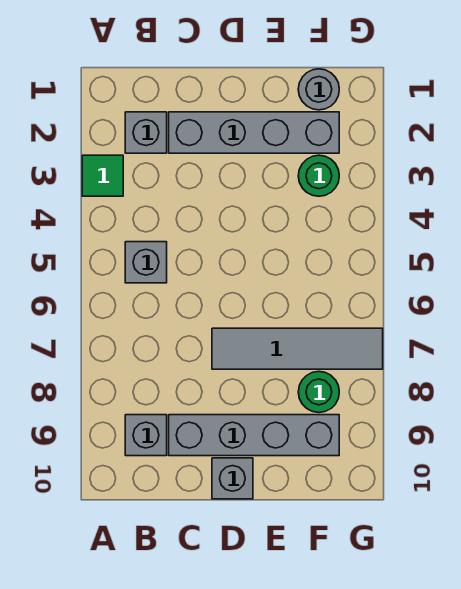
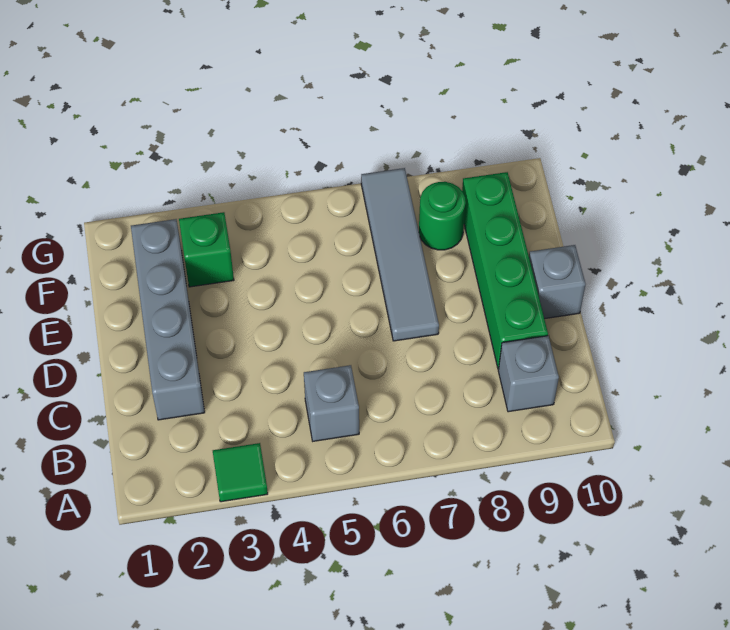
grey brick B2 level 1 -> none
grey brick C9:F9 level 1 -> green brick C9:F9 level 1
grey round brick F1 level 1 -> none
green round brick F3 level 1 -> green brick F3 level 1

